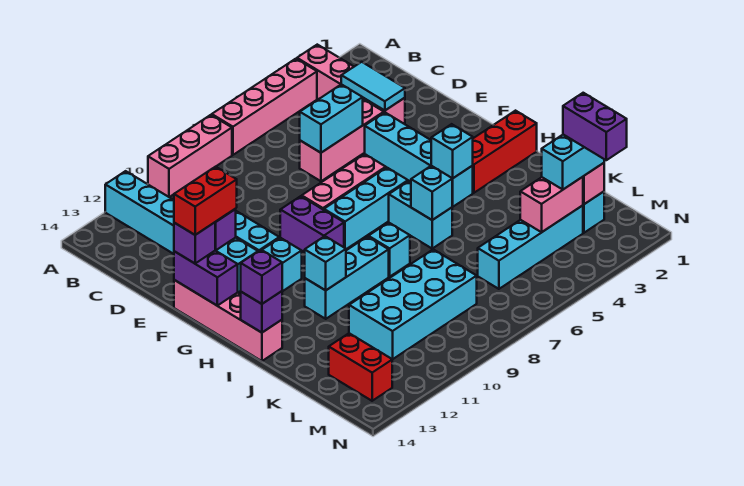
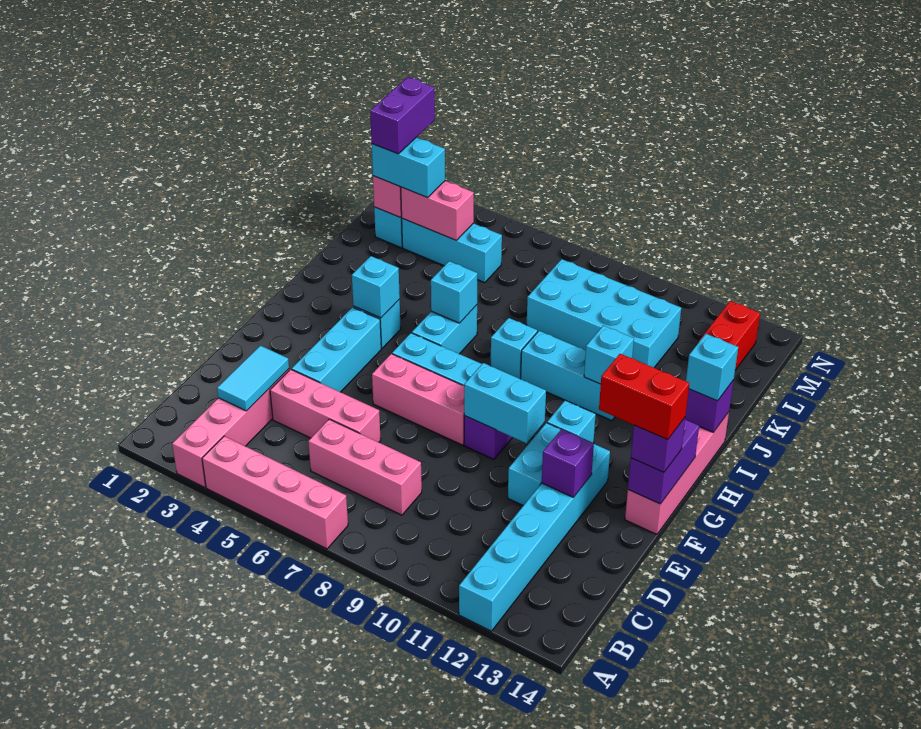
pink brick A8:A10 level 1 -> pink brick C6:C8 level 1
cyan brick D5:D6 level 2 -> cyan brick F9:F10 level 2
red brick H1:H3 level 1 -> none
purple brick I14 level 3 -> cyan brick I14 level 3
cyan brick L3:L6 level 1 -> cyan brick L3:L5 level 1

